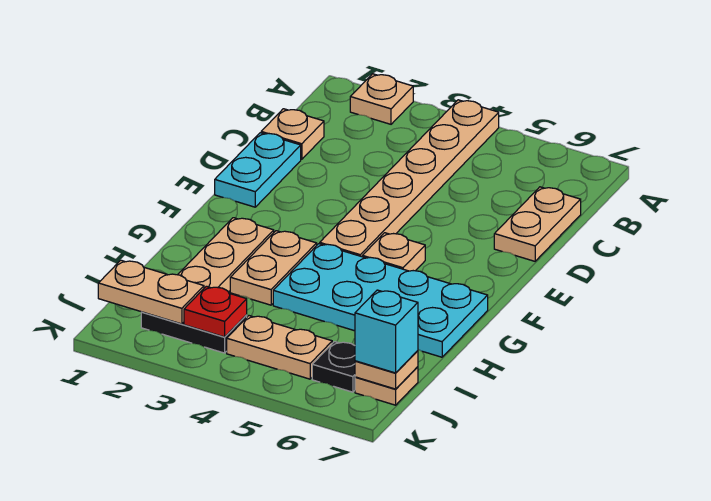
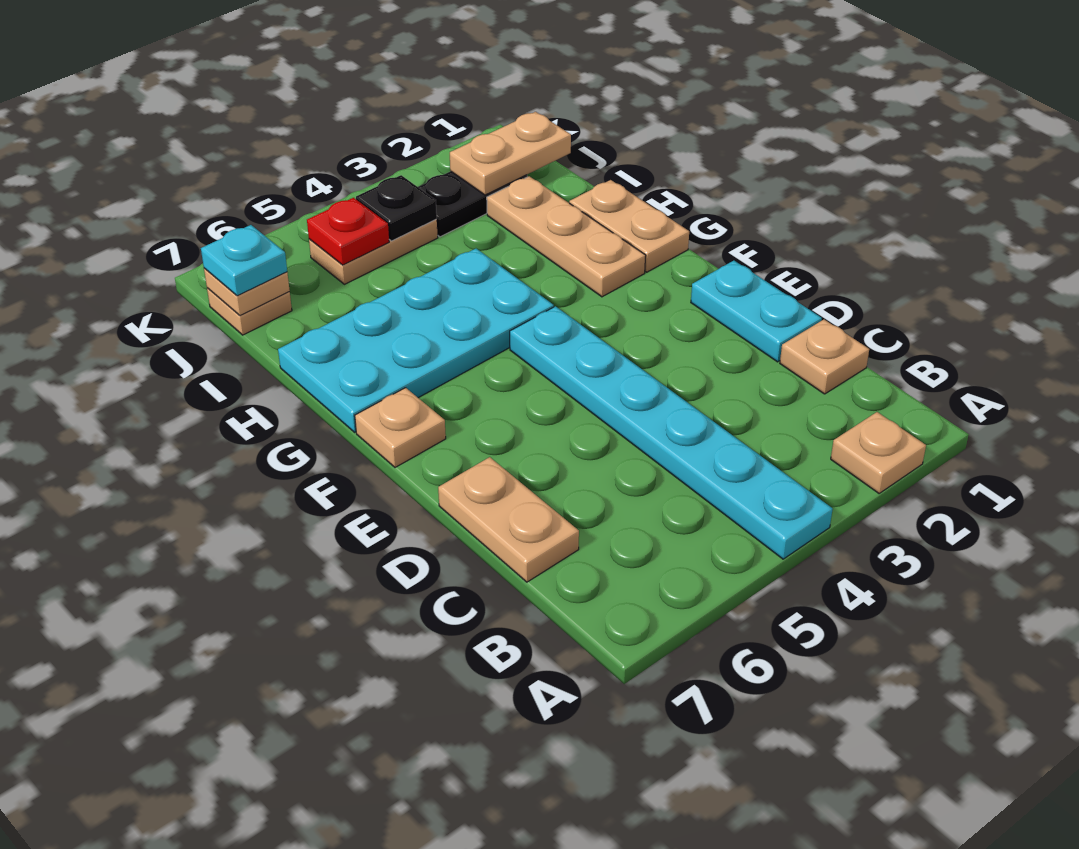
tan plate A4:F4 level 1 -> cyan plate A4:F4 level 1
tan plate F5 level 1 -> tan plate F7 level 1
tan plate G3:H3 level 1 -> tan plate G1:H1 level 1
red plate J3 level 2 -> red plate J5 level 2
black plate J6 level 1 -> black plate J4 level 2
cyan brick J7 level 3 -> cyan plate J7 level 3

